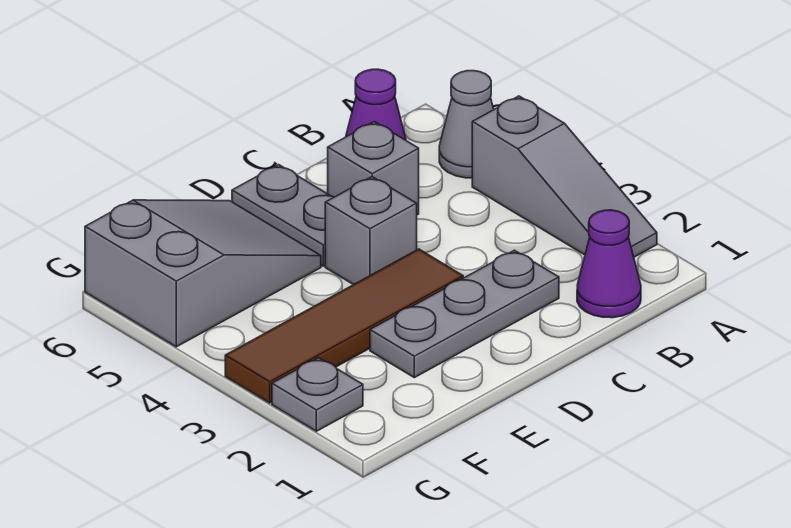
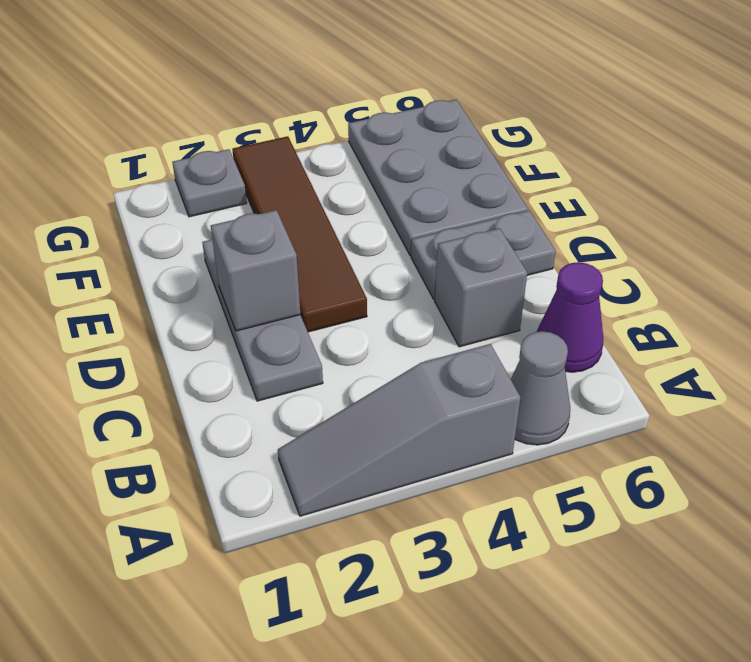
purple cone B1 level 1 -> none
grey brick D4 level 1 -> grey brick D2 level 2
grey slope E5:G6 level 1 top G -> grey plate E5:G6 level 1

